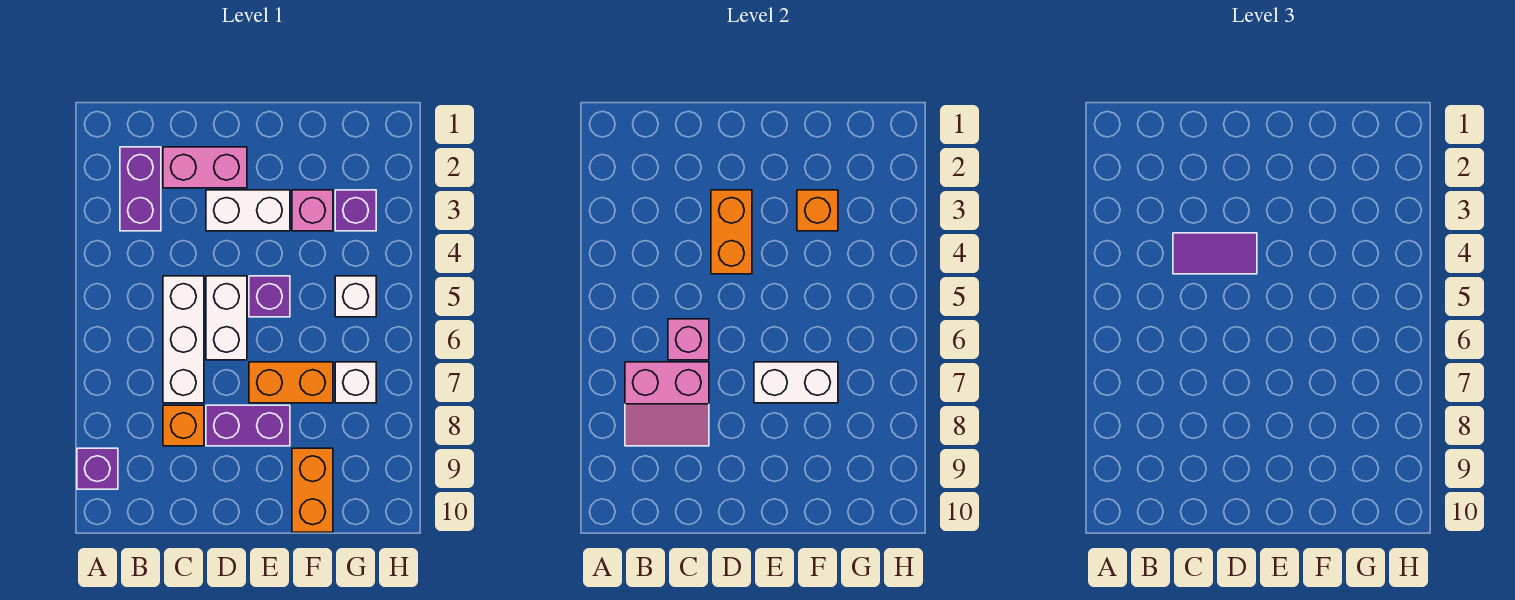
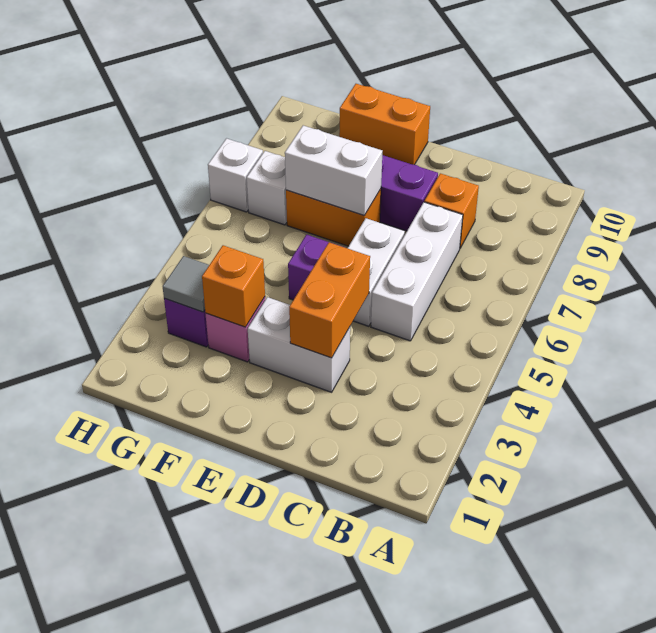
purple brick A9 level 1 -> none
purple brick B2:B3 level 1 -> none
pink slope B7:C8 level 2 top 7 -> none
pink brick C2:D2 level 1 -> none
purple tile C4:D4 level 3 -> none
pink brick C6 level 2 -> none
orange brick F9:F10 level 1 -> orange brick E10:F10 level 1
none -> grey tile G3 level 2
white brick G5 level 1 -> white brick H7 level 1

